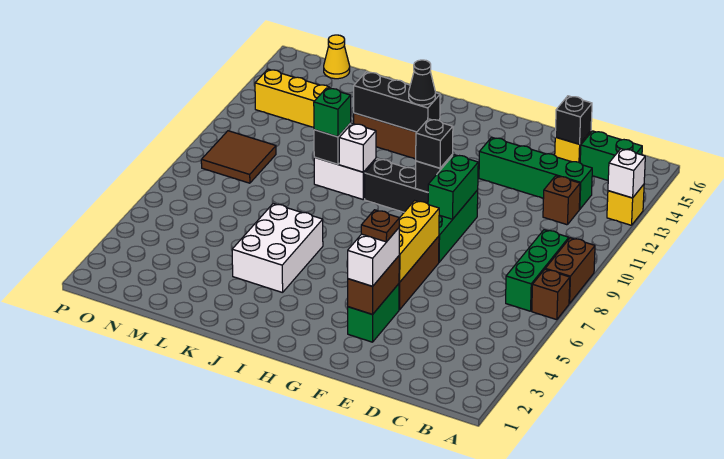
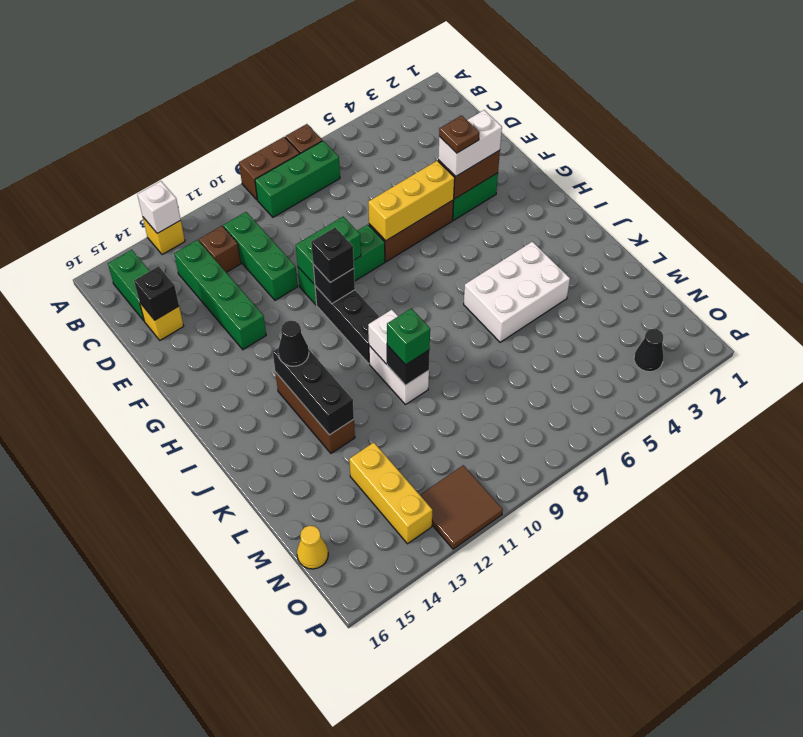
none -> green brick C11:E11 level 1
brown tile N9:O10 level 1 -> brown tile O11:P12 level 1
none -> black cone O3 level 1

